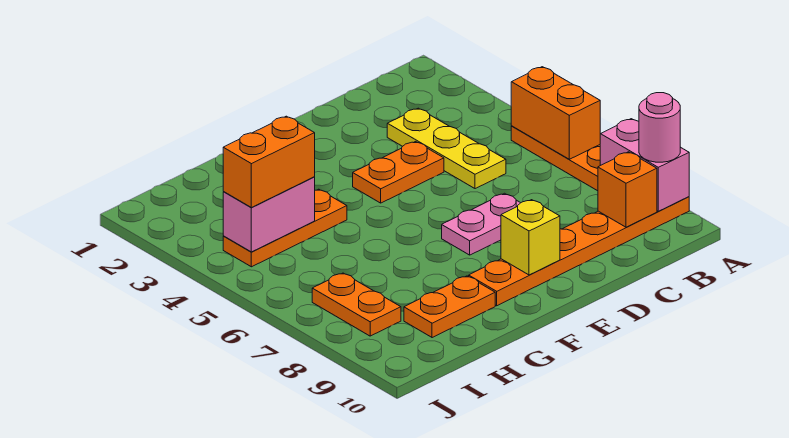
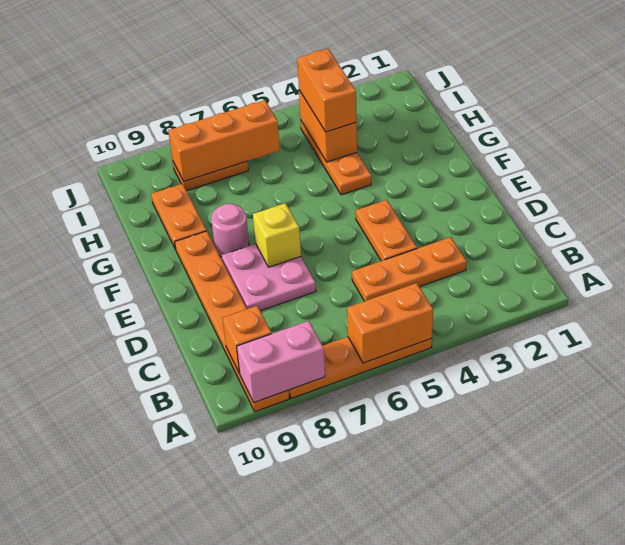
pink round brick A9 level 3 -> pink round brick F8 level 1
yellow plate C3:C5 level 1 -> orange plate C3:C5 level 1
pink plate D7:E7 level 1 -> pink plate D7:E8 level 1
yellow brick E9 level 2 -> yellow brick E7 level 2
pink brick H4:I4 level 2 -> orange brick H4:I4 level 2
none -> orange brick I6:I8 level 2

